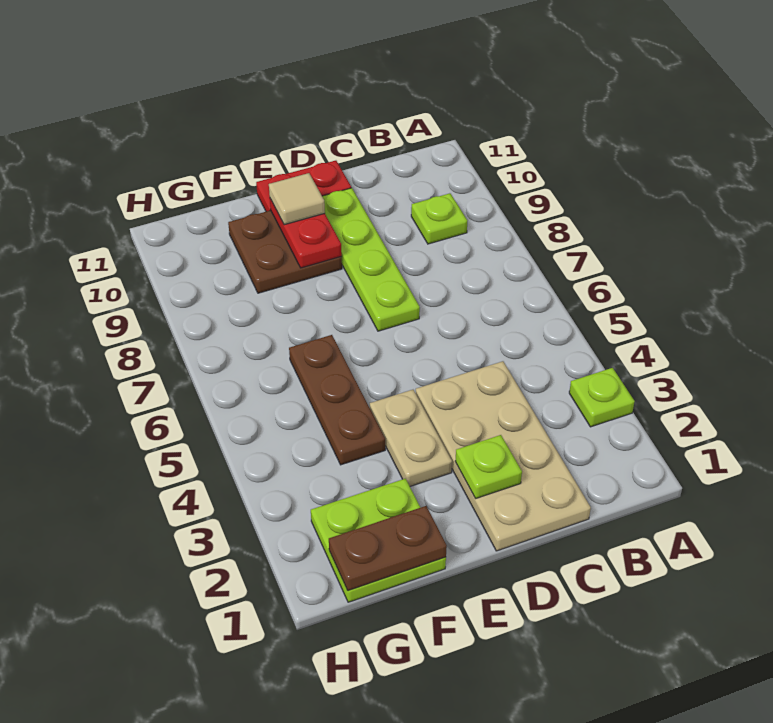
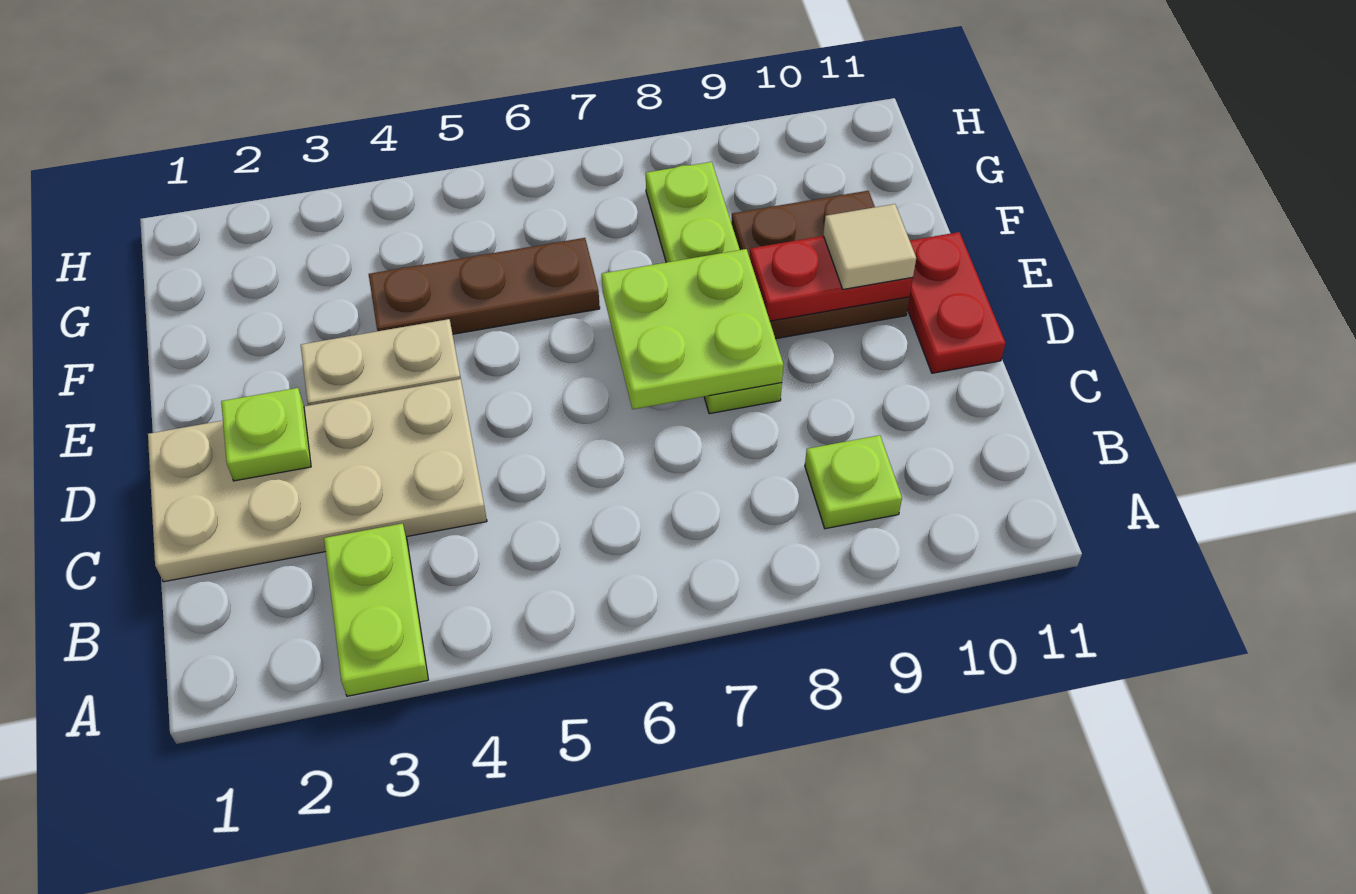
lime plate A3 level 1 -> lime plate A3:B3 level 1
lime plate D7:D10 level 1 -> lime plate D8:G8 level 1
lime plate F1:G2 level 1 -> lime plate D7:E8 level 2
brown plate F1:G1 level 2 -> none

